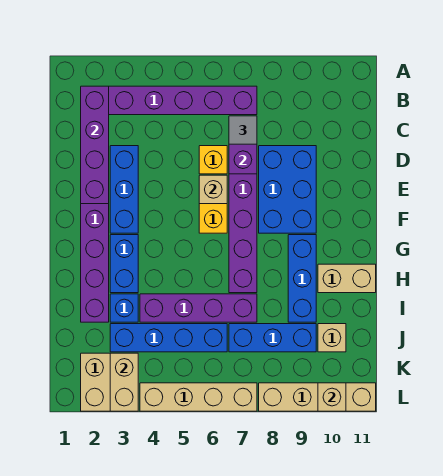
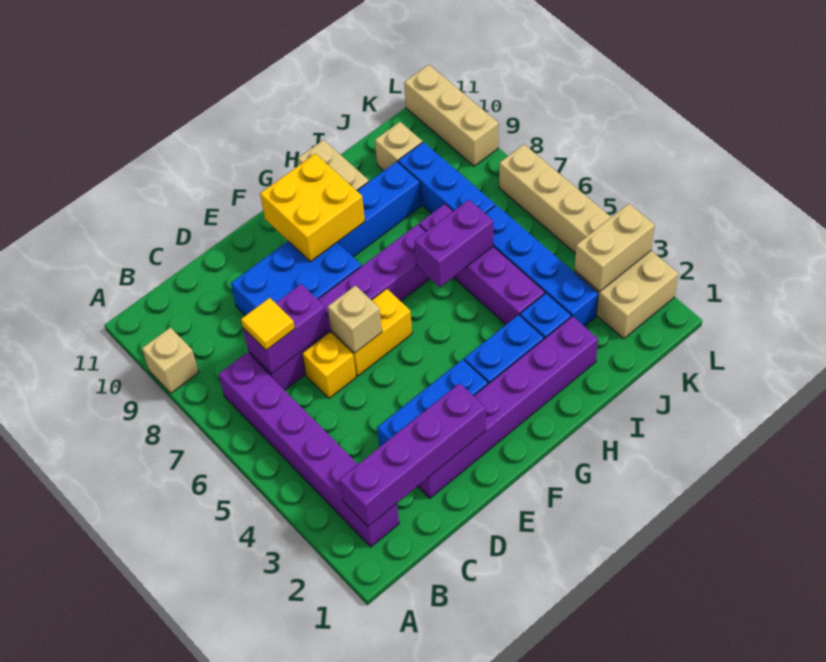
grey tile C7 level 3 -> yellow tile C7 level 3
none -> yellow brick F9:G10 level 2
none -> purple brick H6:I6 level 2
tan brick L8:L11 level 1 -> tan brick L9:L11 level 1
tan brick L10 level 2 -> tan brick A9 level 1

